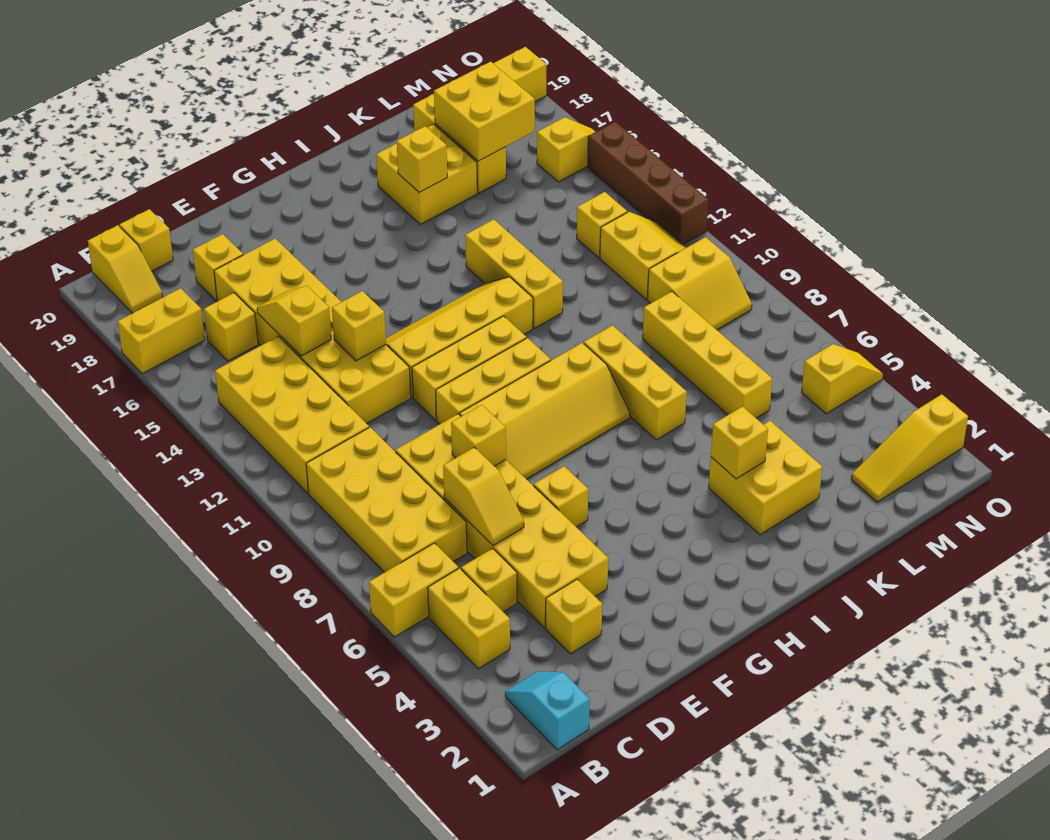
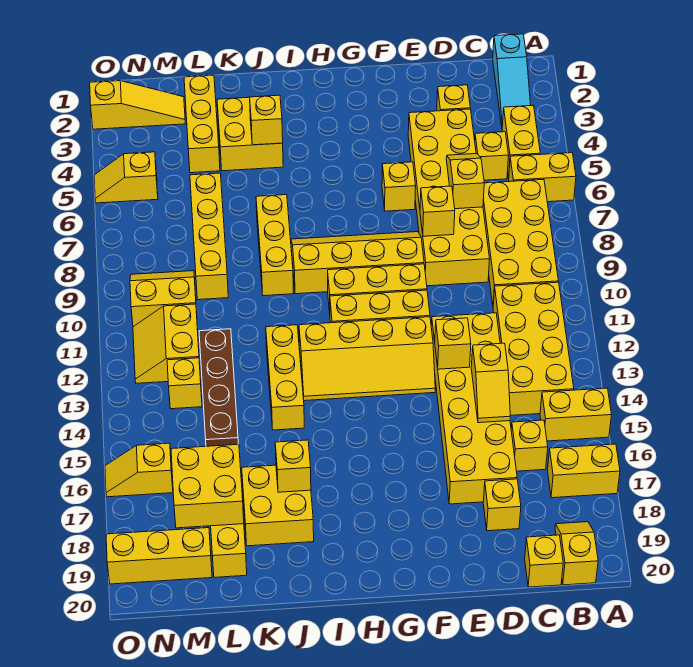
none -> yellow brick A15:B15 level 1
cyan slope B1:B2 level 1 top 1 -> cyan slope B1:B3 level 1 top 1
none -> yellow brick L2:L4 level 1
brown brick O12:O15 level 1 -> brown brick L12:L15 level 1

